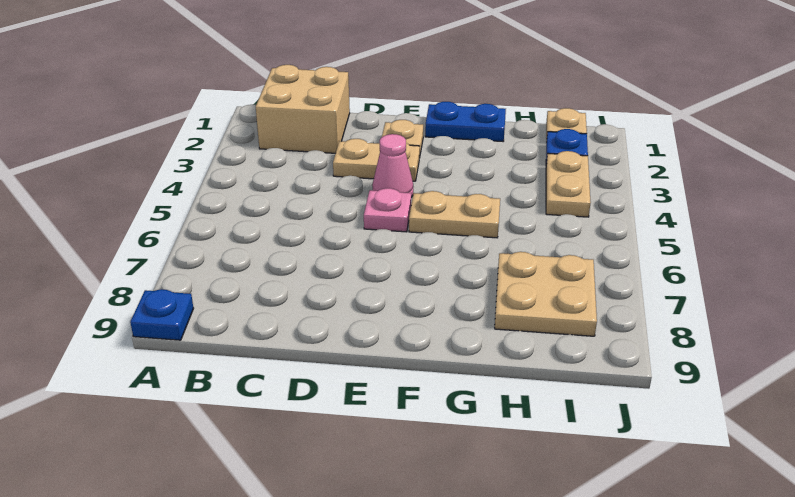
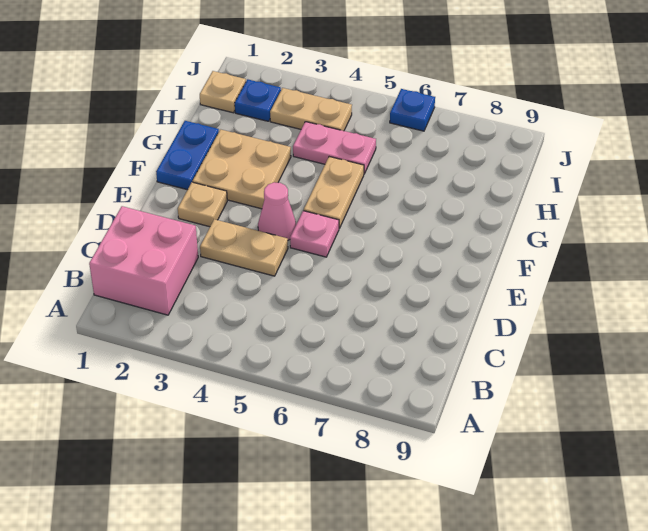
blue plate A9 level 1 -> blue plate J6 level 1
tan brick B1:C2 level 1 -> pink brick B1:C2 level 1
tan plate D3:E3 level 1 -> tan plate D3:D4 level 1
none -> pink plate H4:H5 level 1
tan plate H7:I8 level 1 -> tan plate F2:G3 level 1

